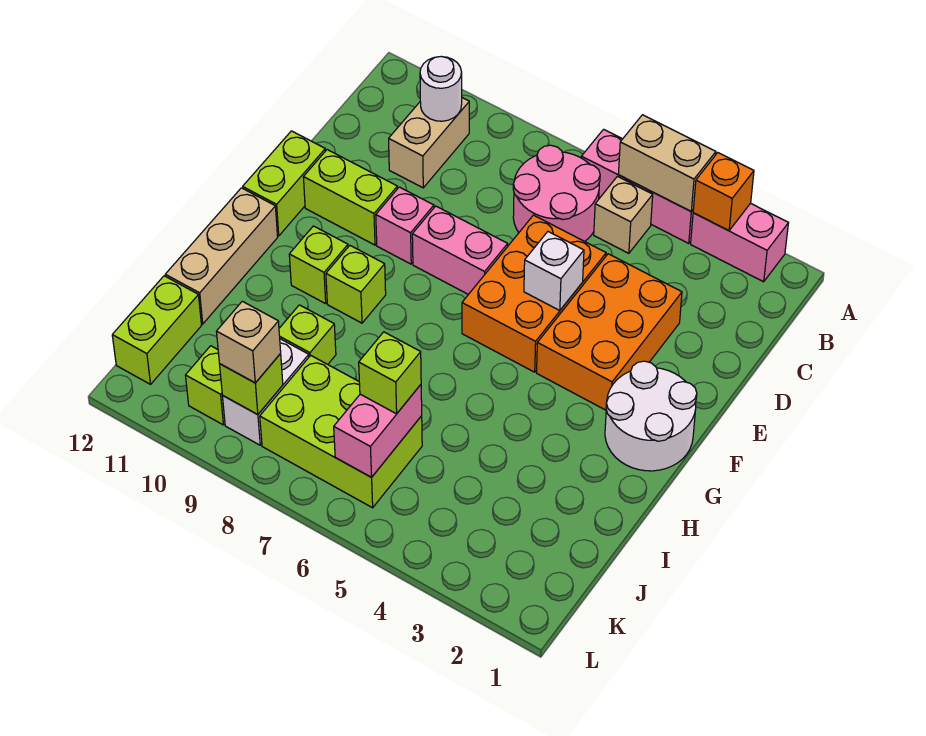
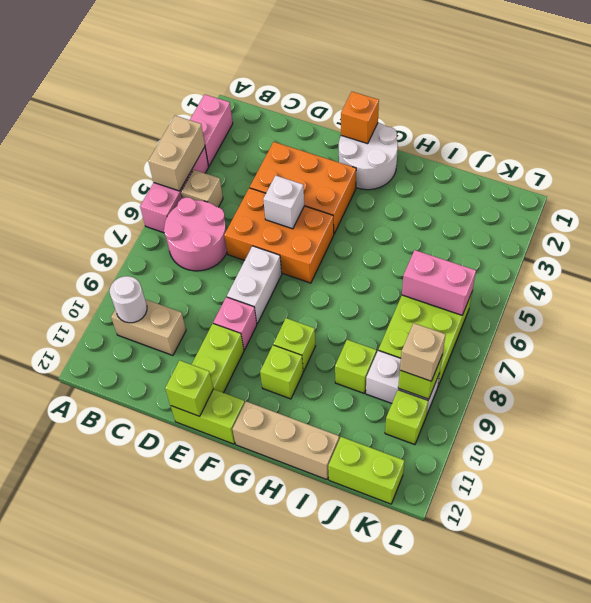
orange brick A3 level 2 -> orange brick F1 level 2
pink brick E7:E8 level 1 -> white brick E7:E8 level 1
lime brick J6 level 3 -> lime brick E12 level 2

